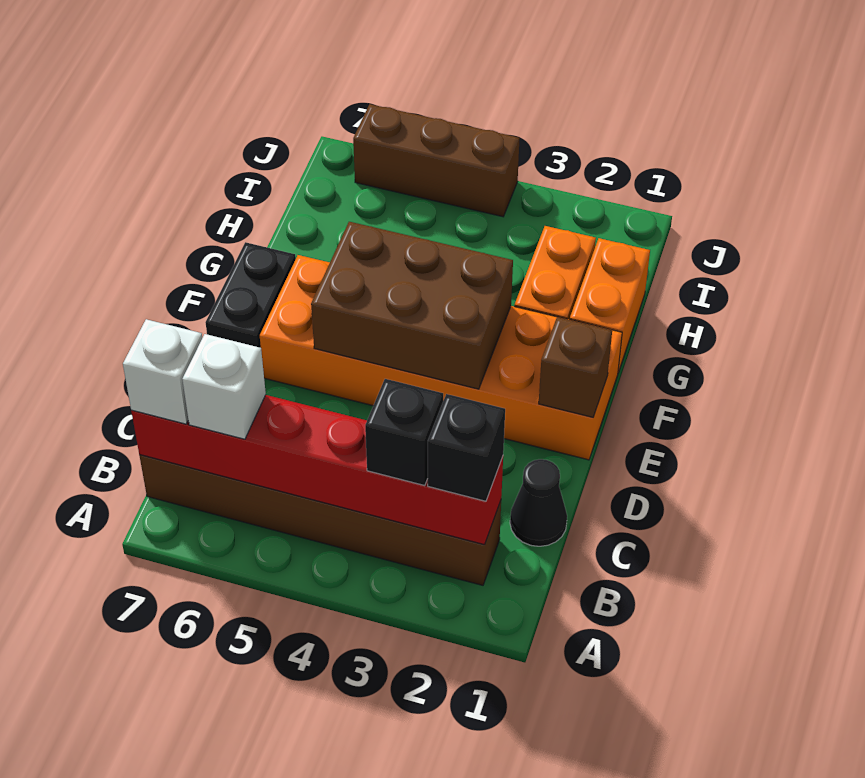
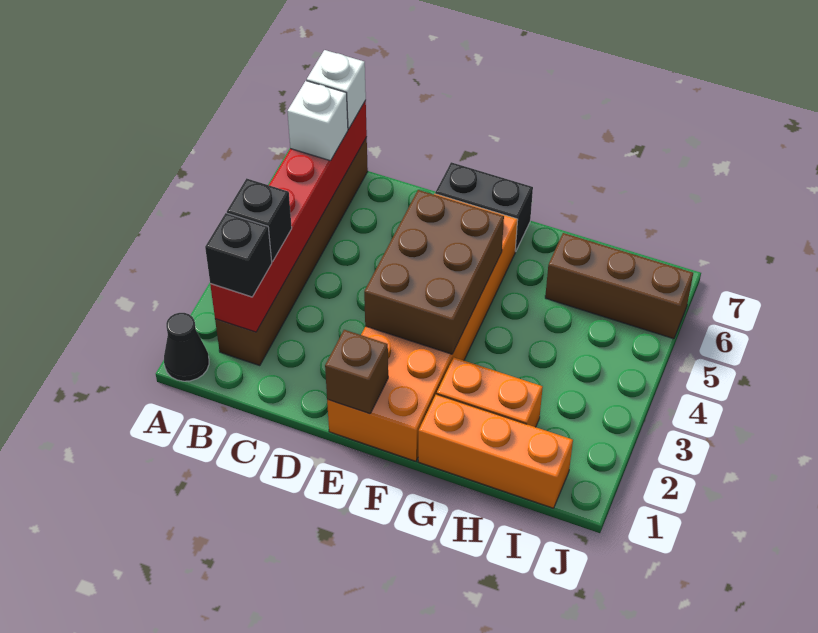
black cone C1 level 1 -> black cone A1 level 1
orange brick G1:H1 level 1 -> orange brick G1:I1 level 1
brown brick J4:J6 level 1 -> brown brick H6:J6 level 1

